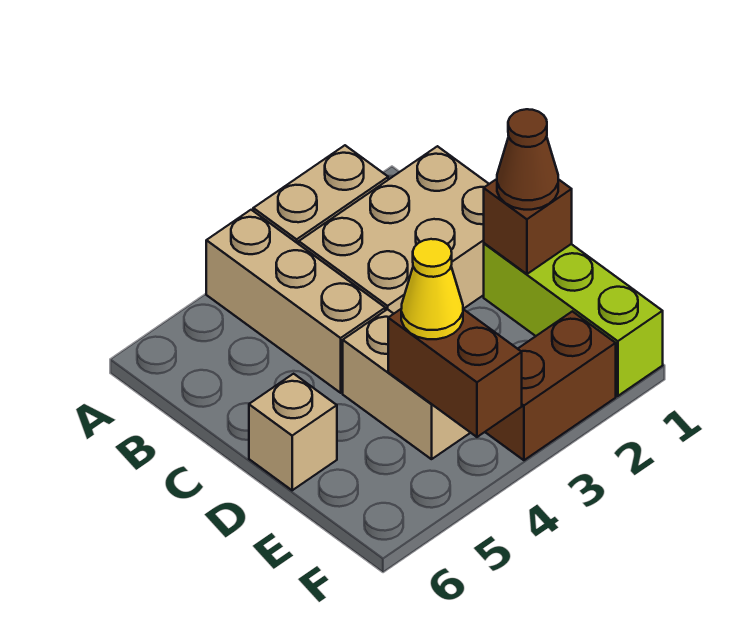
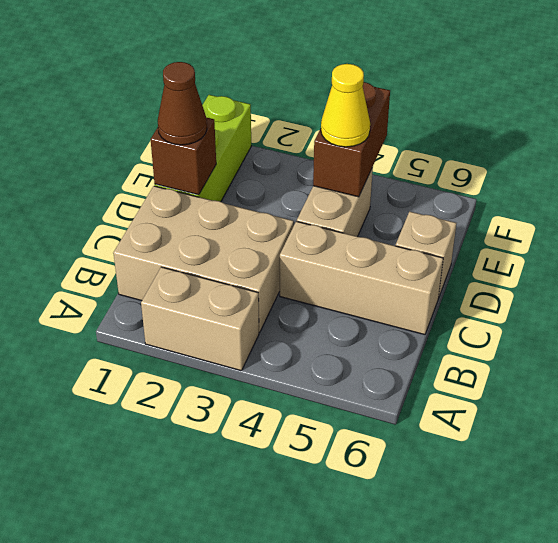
tan brick A4:C4 level 1 -> tan brick C4:C6 level 1
brown brick F2:F3 level 1 -> none

